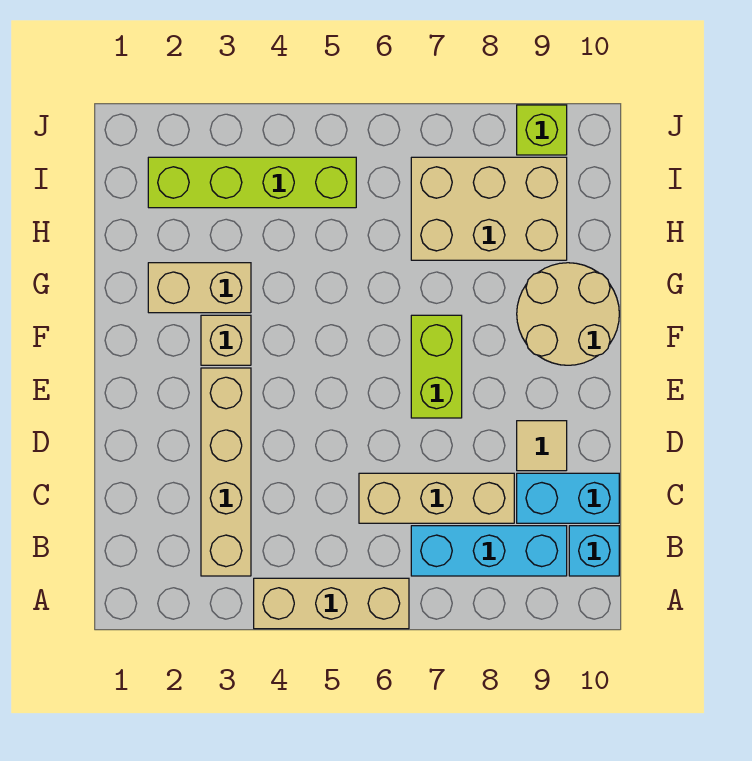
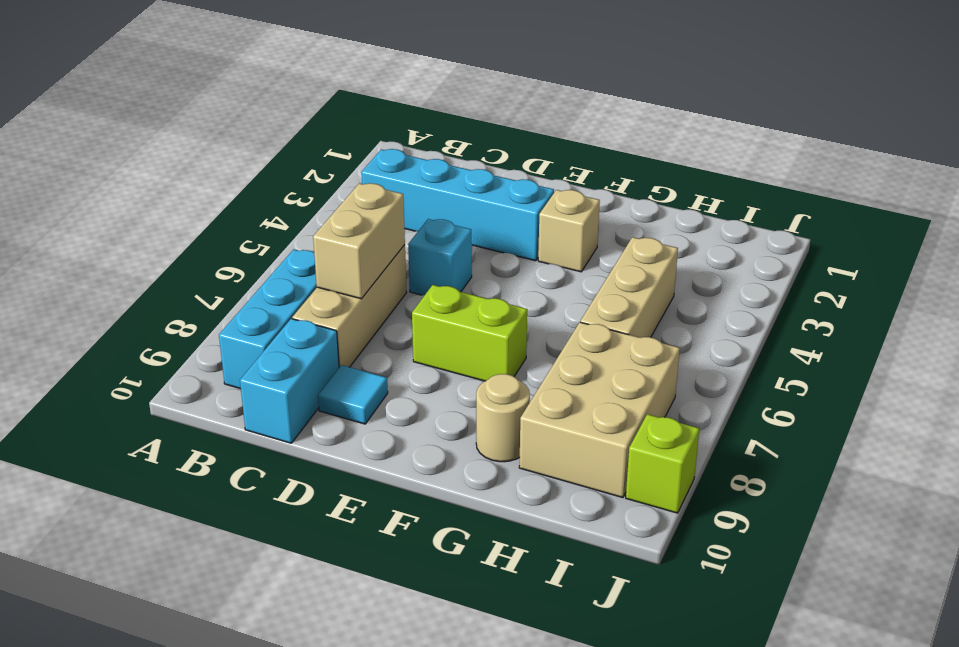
tan brick A4:A6 level 1 -> tan brick H4:H6 level 1
tan brick B3:E3 level 1 -> cyan brick B3:E3 level 1
cyan brick B10 level 1 -> cyan brick D5 level 1
tan tile D9 level 1 -> cyan tile D9 level 1
tan round brick F9:G10 level 1 -> tan round brick G9 level 1
tan brick G2:G3 level 1 -> tan brick C6:C7 level 2
lime brick I2:I5 level 1 -> none

